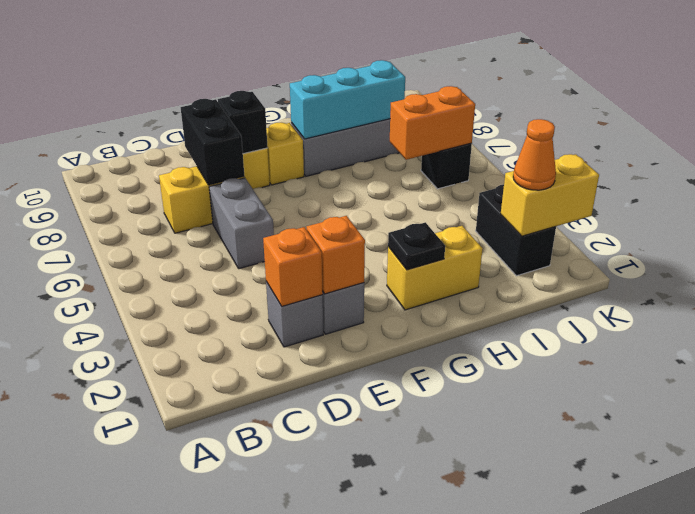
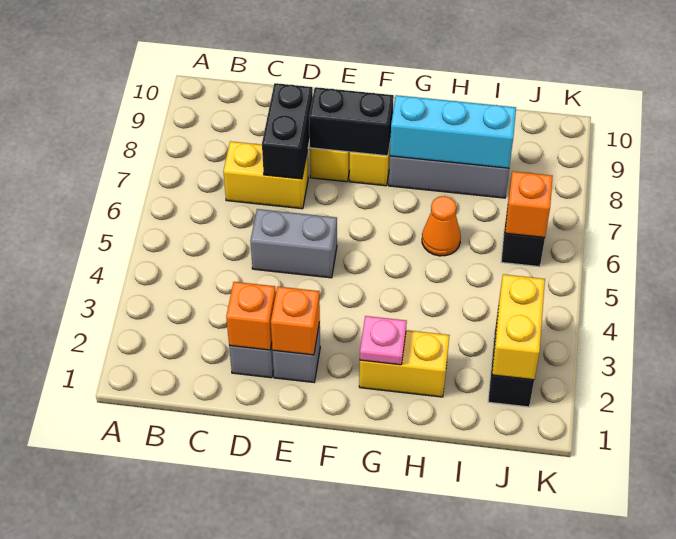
grey brick D5:D6 level 1 -> grey brick D5:E5 level 1
black brick E8 level 2 -> black brick E8:F8 level 2
black plate G2 level 2 -> pink plate G2 level 2
orange brick I6:J6 level 2 -> orange brick J6 level 2
yellow brick J2:K2 level 2 -> yellow brick J2:J3 level 2
orange cone J2 level 3 -> orange cone H6 level 1

